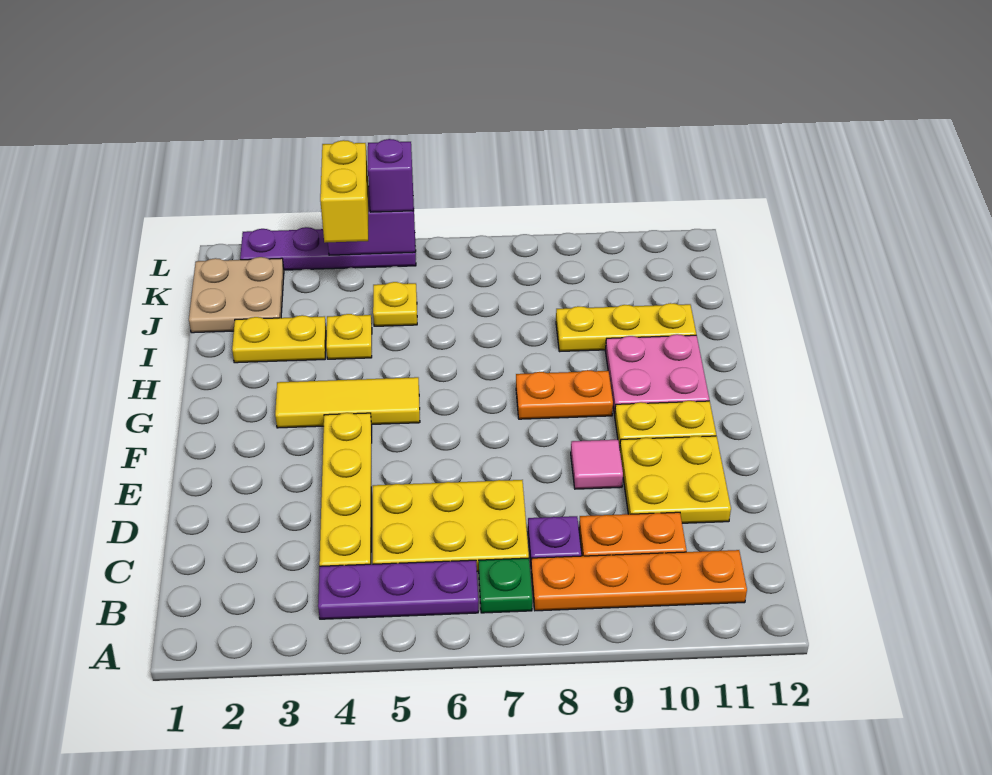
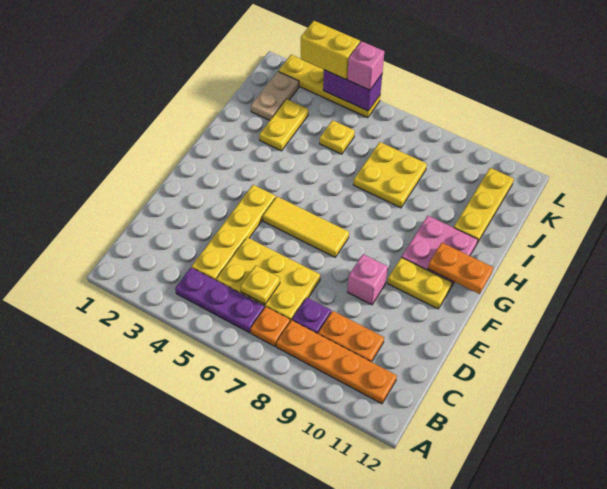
green plate B7 level 1 -> orange plate B7 level 1
yellow plate D10:E11 level 1 -> yellow plate I7:J8 level 1
pink tile E9 level 1 -> pink brick E9 level 1
yellow tile G3:G5 level 1 -> yellow tile F5:F7 level 1
orange plate G8:G9 level 1 -> orange plate G11:G12 level 2
yellow plate I2:I3 level 1 -> yellow plate I3:J3 level 1
yellow plate I4 level 1 -> yellow plate C6 level 2
yellow plate I9:I11 level 1 -> yellow plate I11:K11 level 1
tan plate J1:K2 level 1 -> tan plate J2:K2 level 1
yellow brick K4:L4 level 3 -> yellow brick L3:L4 level 3
purple plate L2:L5 level 1 -> yellow plate L2:L5 level 1
purple brick L5 level 3 -> pink brick L5 level 3

